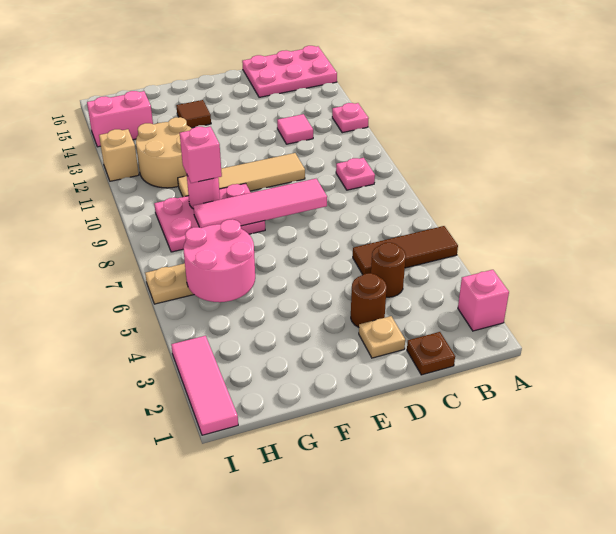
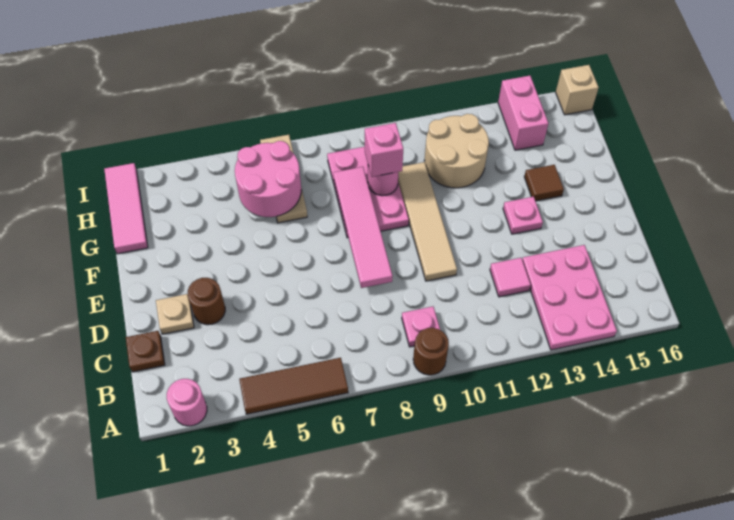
pink brick A2 level 1 -> pink round brick A2 level 1
brown tile A5:C5 level 1 -> brown tile A4:A6 level 1
pink plate A12 level 1 -> pink plate E13 level 1
pink plate A15:C16 level 1 -> pink plate A13:C14 level 1
brown round brick C4 level 1 -> brown round brick A9 level 1
pink tile I1:I3 level 1 -> pink tile G1:I1 level 1
tan brick I12 level 1 -> tan brick I16 level 1

